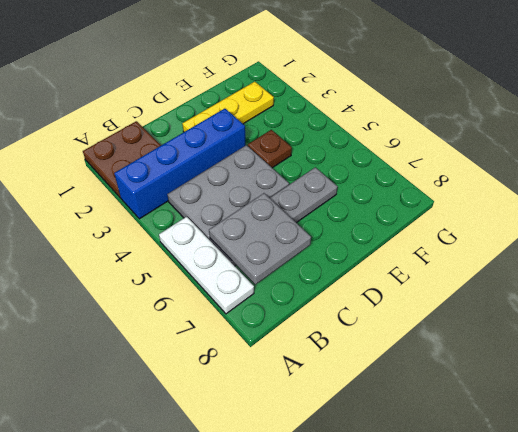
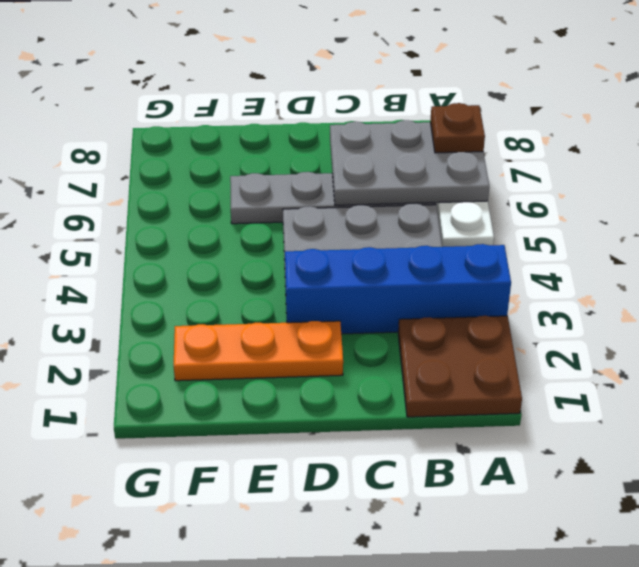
grey plate B6:C7 level 2 -> grey plate A6:C7 level 2
yellow plate D2:F2 level 1 -> orange plate D2:F2 level 1
brown plate E4 level 1 -> brown plate A7 level 3

